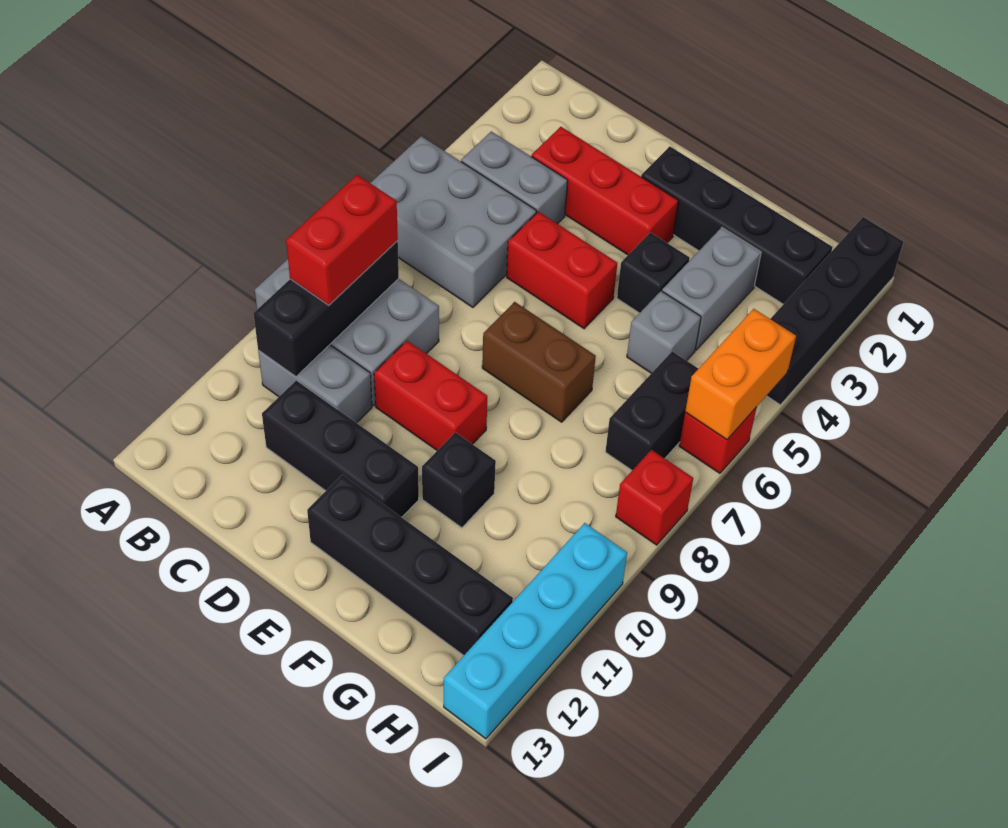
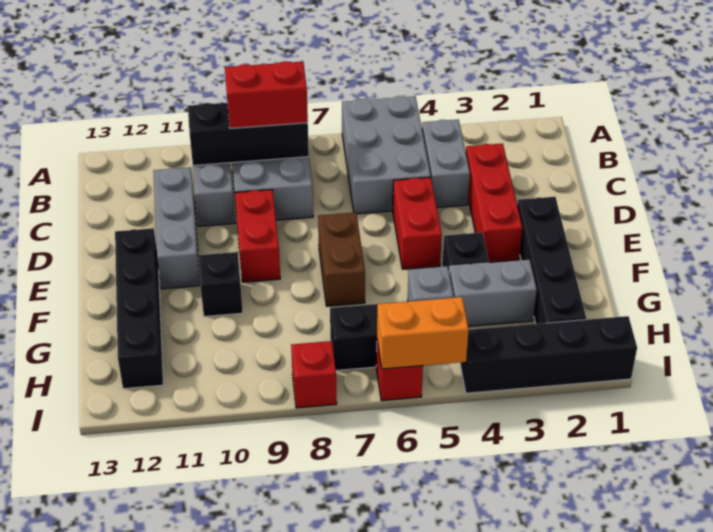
black brick C11:E11 level 1 -> grey brick C11:E11 level 1
cyan brick I10:I13 level 1 -> none

